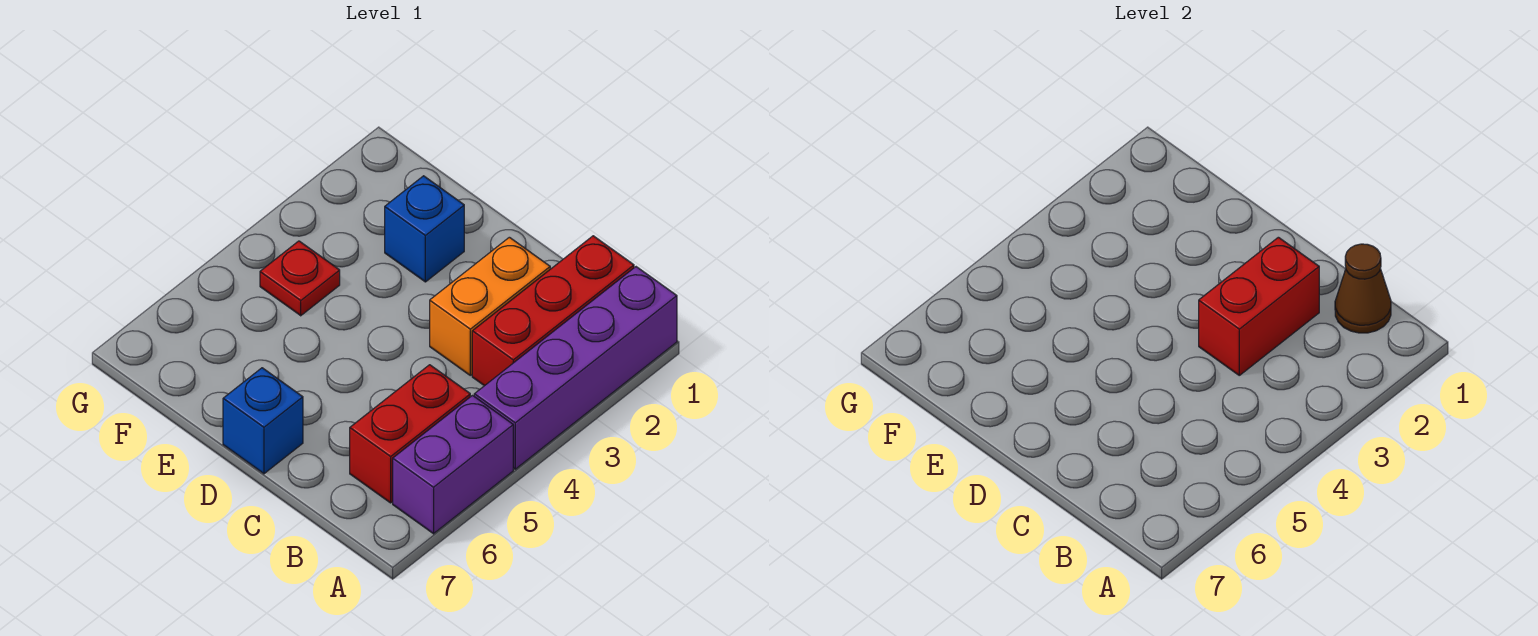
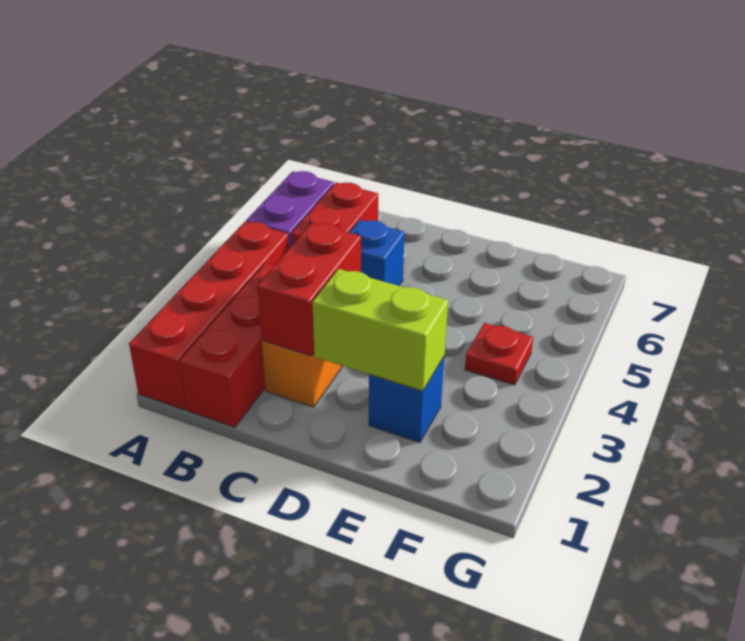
purple brick A1:A4 level 1 -> red brick A1:A4 level 1
brown cone B1 level 2 -> none
none -> lime brick D2:E2 level 2
blue brick D7 level 1 -> blue brick C5 level 1

